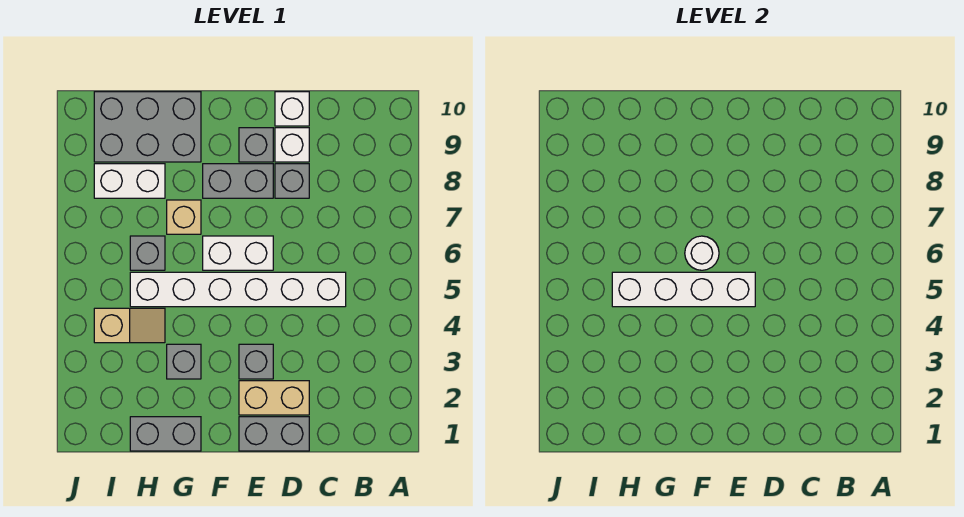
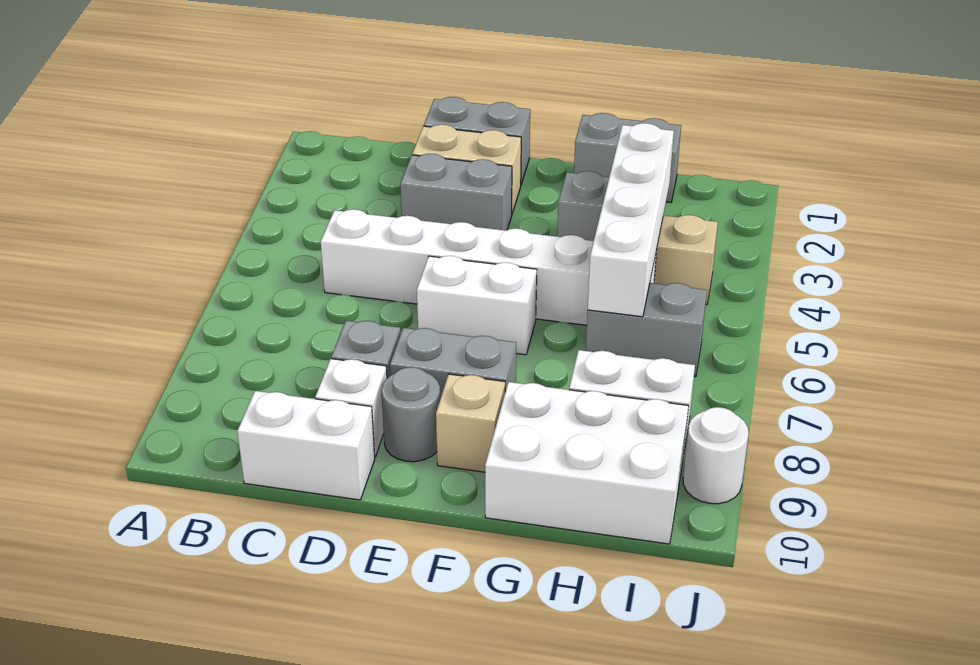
white brick D10 level 1 -> white brick C10:D10 level 1
grey brick E3 level 1 -> grey brick D3:E3 level 1
white brick E5:H5 level 2 -> white brick H3:H6 level 2
grey brick E9 level 1 -> grey round brick E9 level 1
white round brick F6 level 2 -> white round brick J9 level 1
tan brick G7 level 1 -> tan brick F9 level 1
grey brick G9:I10 level 1 -> white brick G9:I10 level 1
grey brick H6 level 1 -> grey brick H6:I6 level 1

